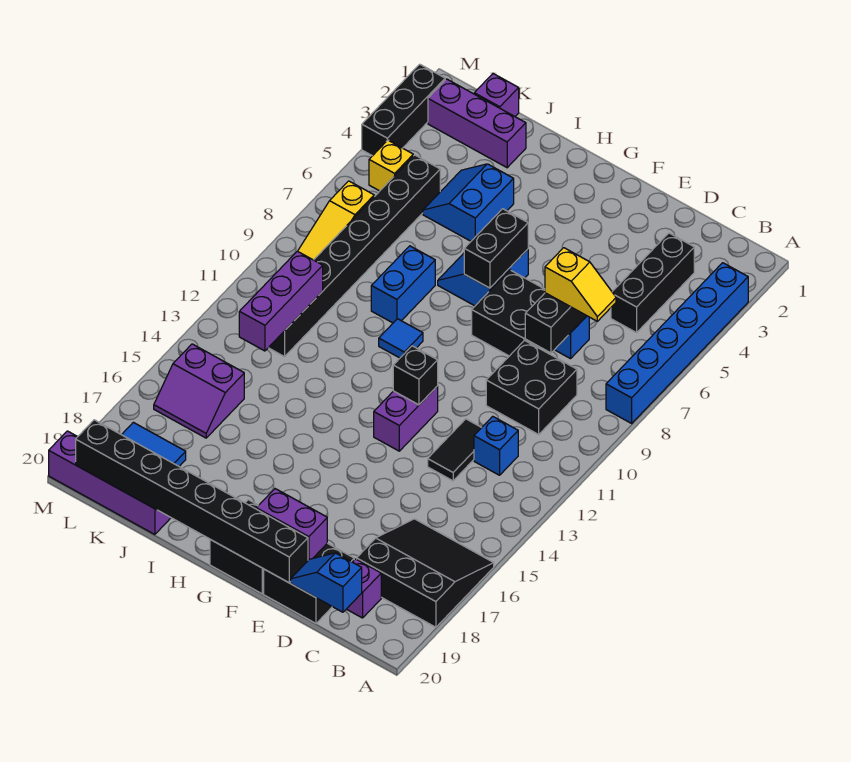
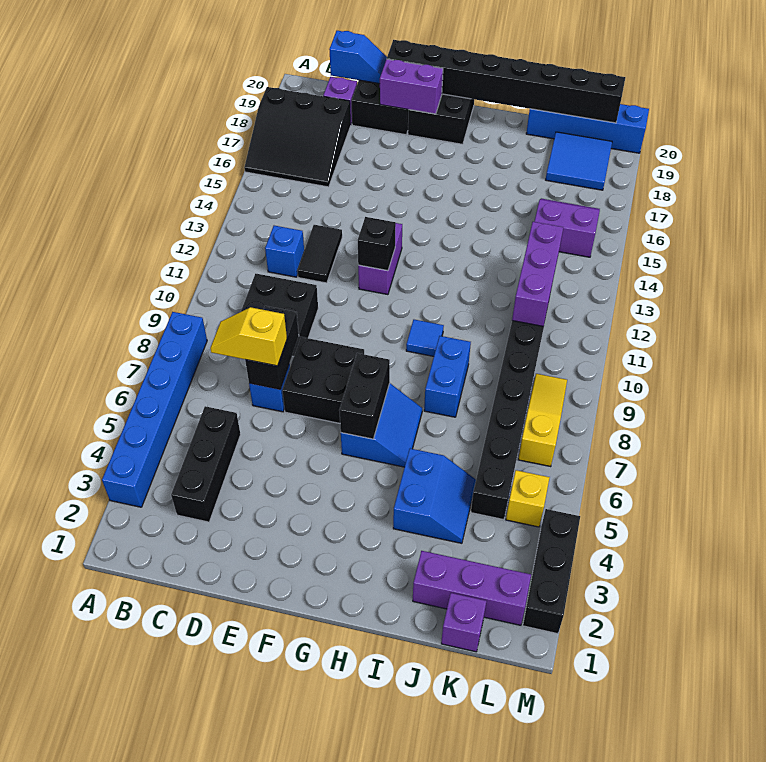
purple brick J20:M20 level 1 -> blue brick J20:M20 level 1

